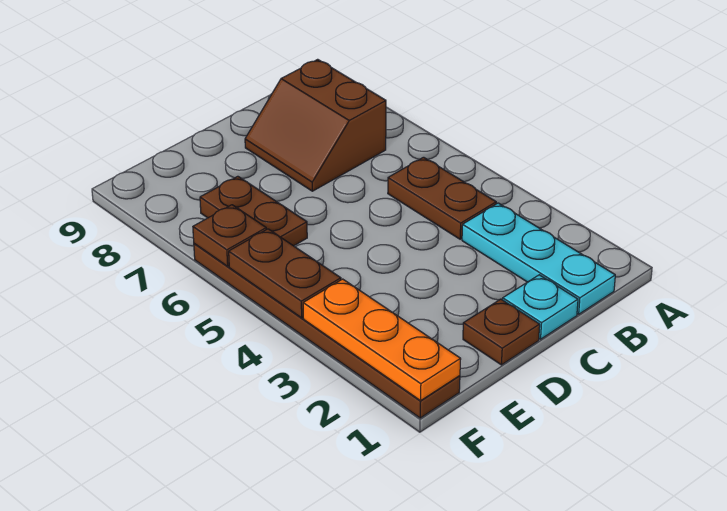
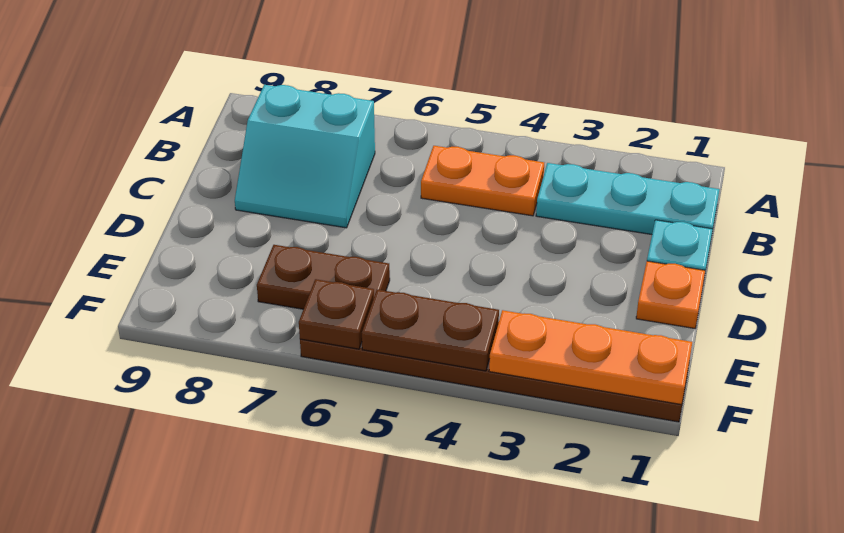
brown plate B4:B5 level 1 -> orange plate B4:B5 level 1
brown slope B7:C8 level 1 top B -> cyan slope B7:C8 level 1 top B
brown plate D1 level 1 -> orange plate D1 level 1

